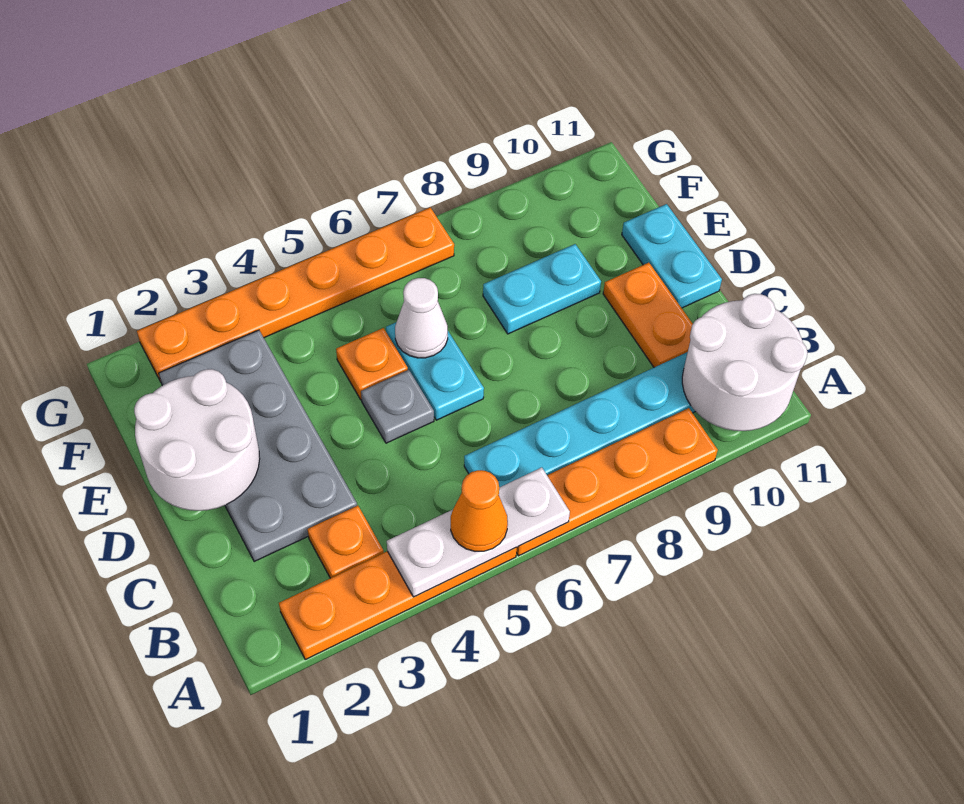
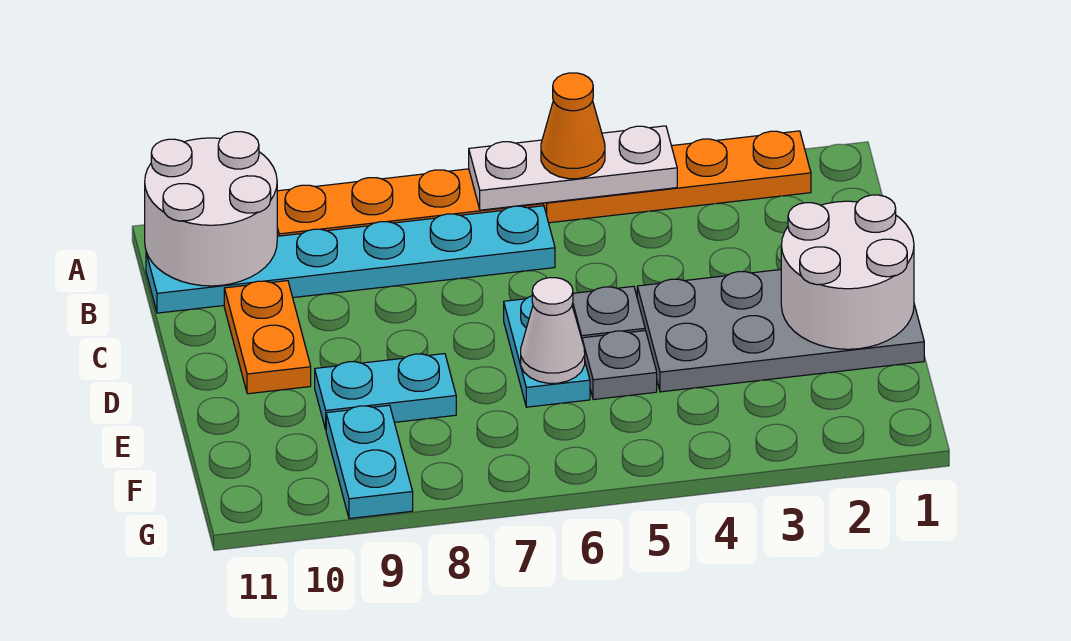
orange plate B3 level 1 -> none
grey plate C2:F3 level 1 -> grey plate D1:E4 level 1
cyan plate D11:E11 level 1 -> cyan plate F9:G9 level 1
orange plate E5 level 1 -> grey plate E5 level 1
orange plate G2:G7 level 1 -> none

